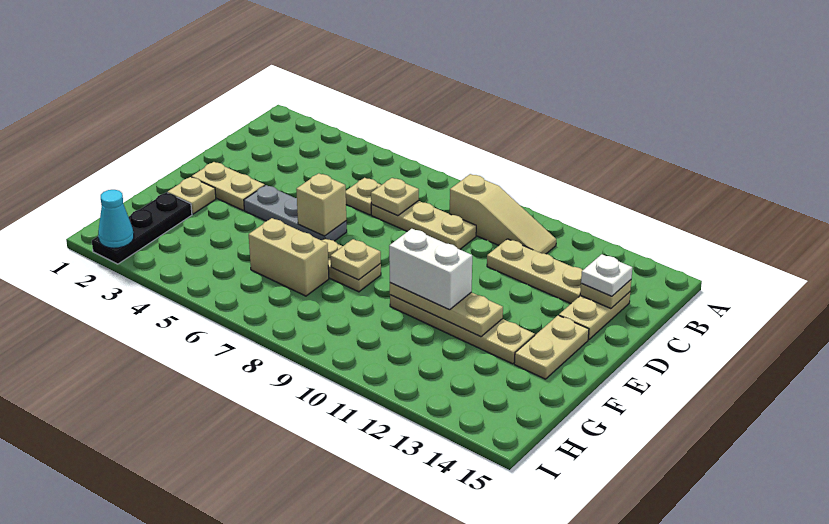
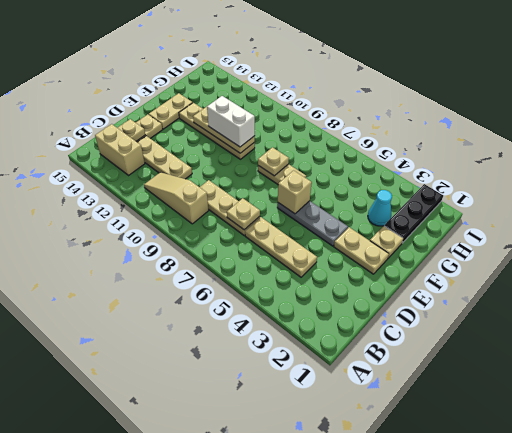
tan plate C6 level 1 -> tan plate C4:C6 level 1
white plate C14 level 3 -> none
tan brick G6:G7 level 1 -> tan brick B13:B14 level 1
cyan cone I2 level 2 -> cyan cone G3 level 1

